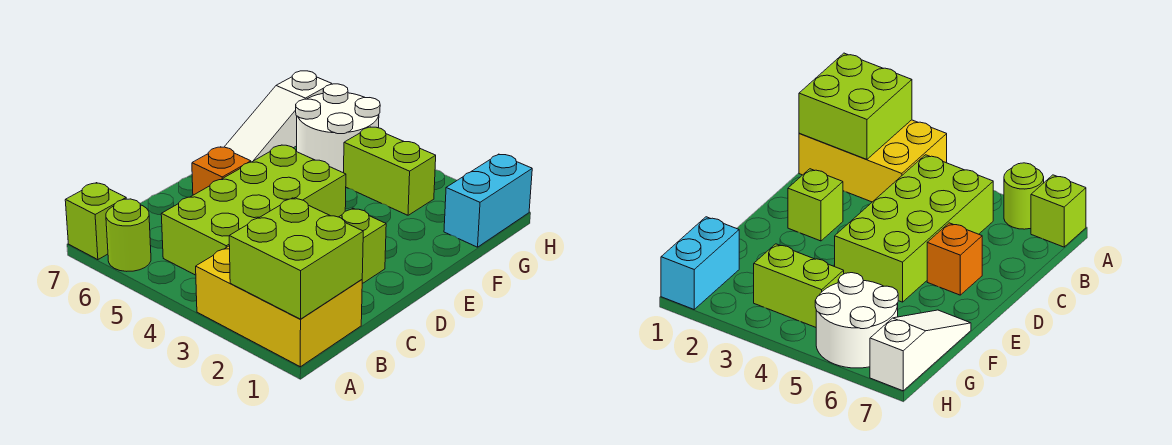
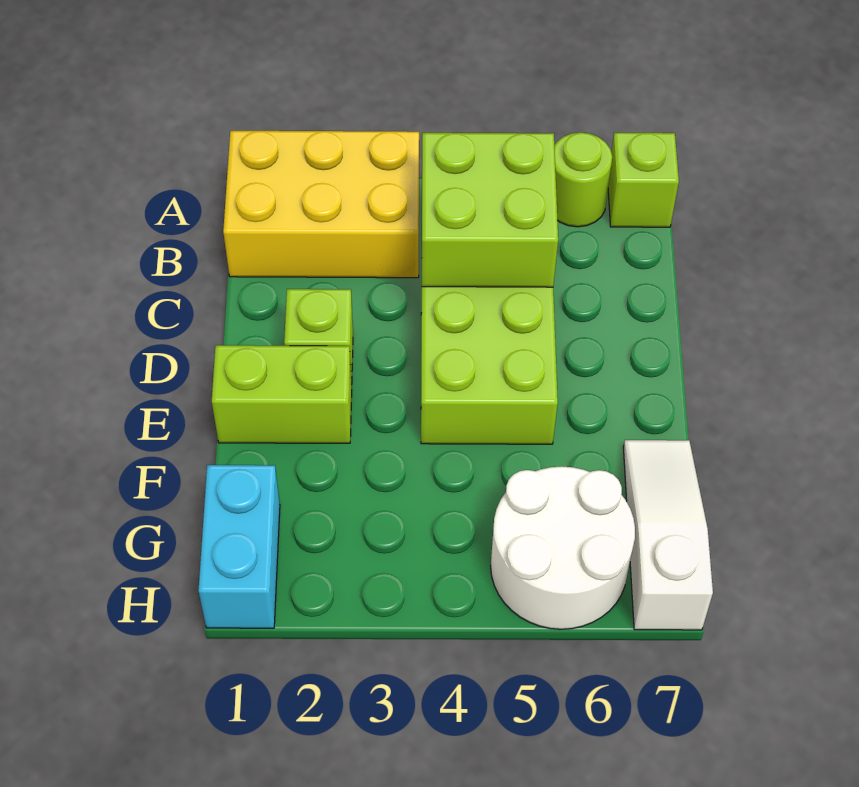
lime brick A1:B2 level 2 -> lime brick B4:C5 level 2
orange brick D6 level 1 -> none
lime brick G3:G4 level 1 -> lime brick E1:E2 level 1

